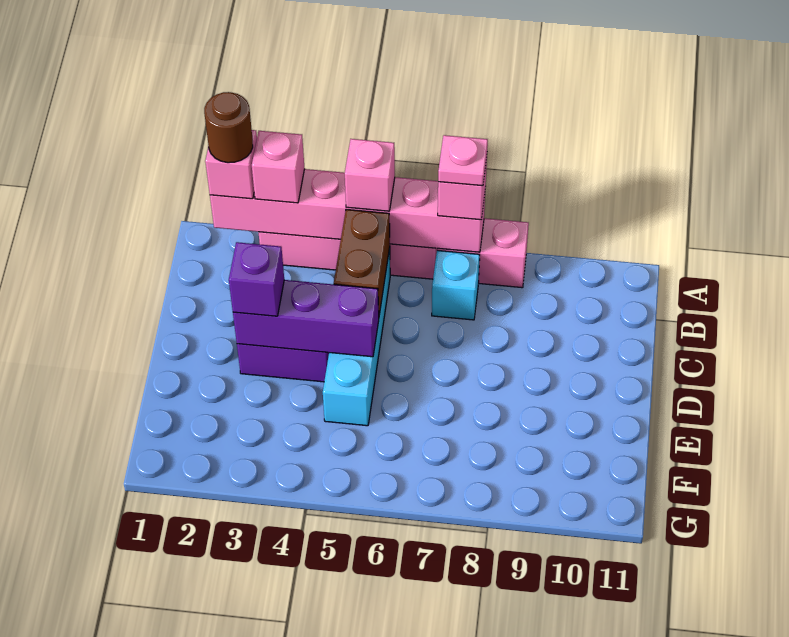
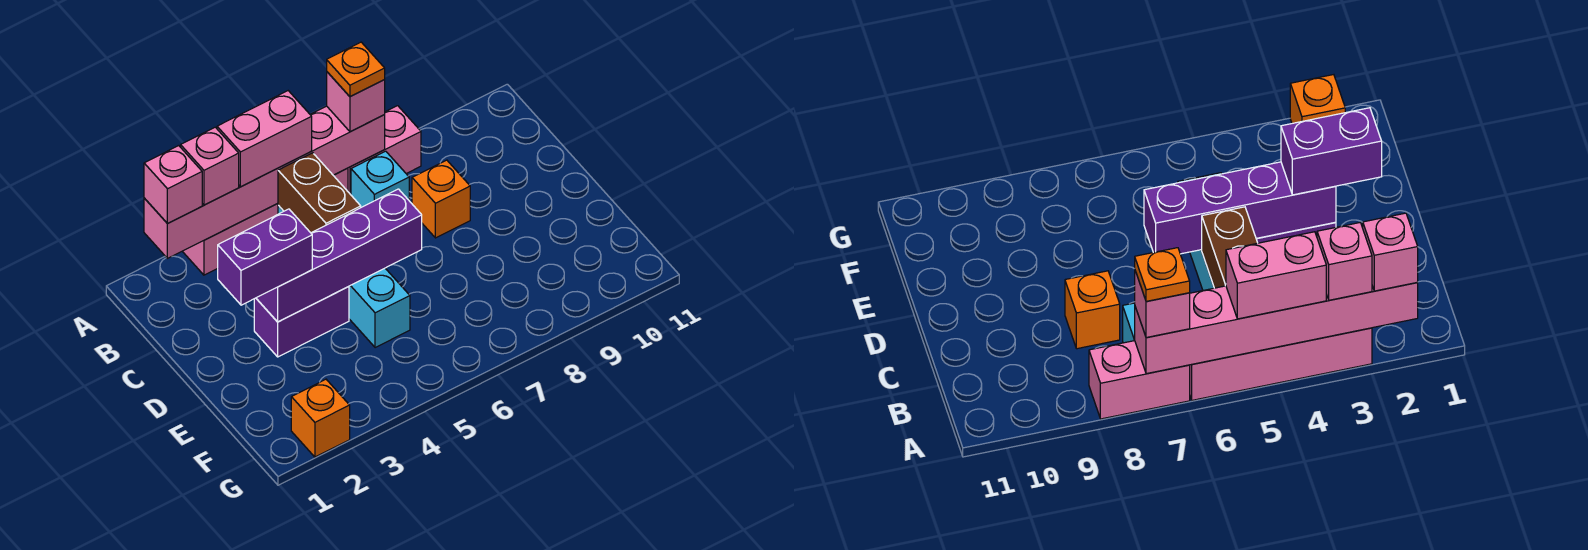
brown round brick A2 level 4 -> none
pink brick A5 level 3 -> pink brick A4:A5 level 3
pink plate A7 level 4 -> orange plate A7 level 4
none -> orange brick C8 level 1
purple brick D3:D5 level 2 -> purple brick D3:D6 level 2
purple brick D3 level 3 -> purple brick D2:D3 level 3
none -> orange brick G2 level 1

